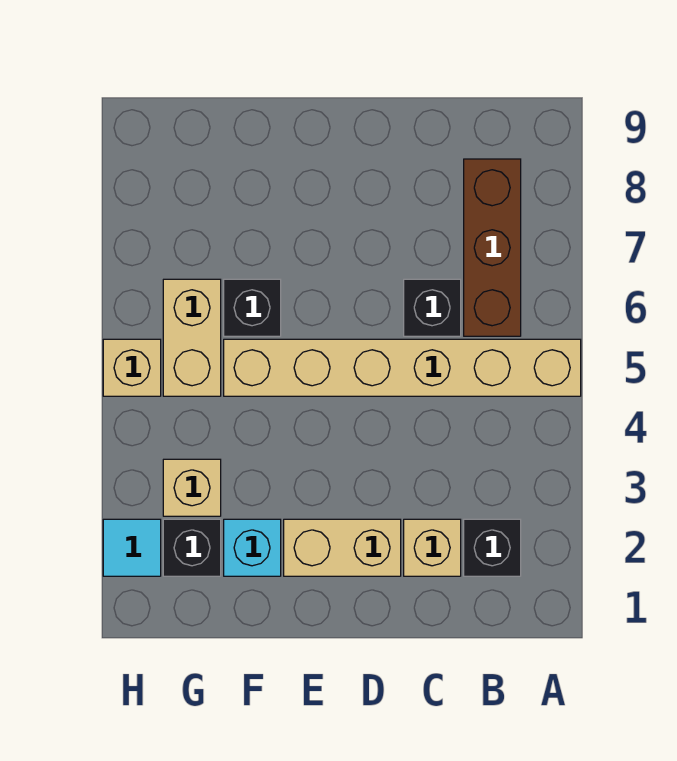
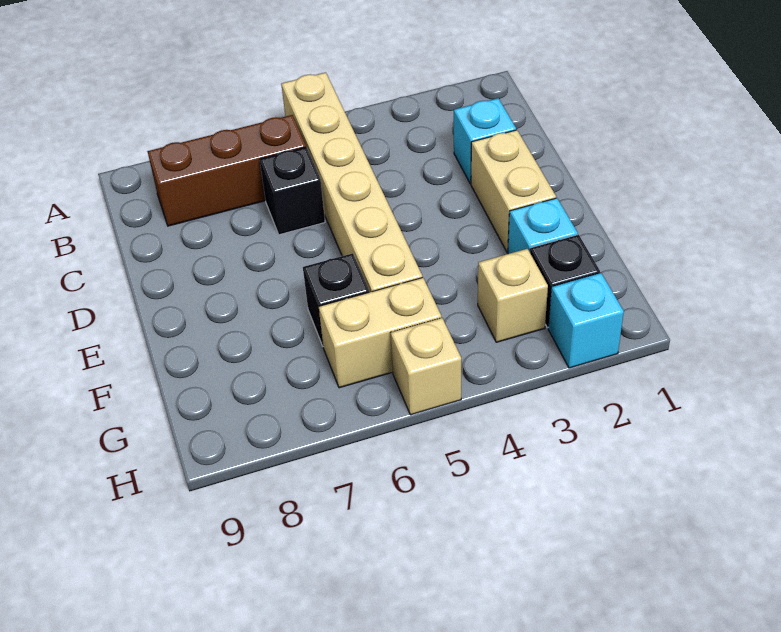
black brick B2 level 1 -> none
tan brick C2 level 1 -> cyan brick C2 level 1
cyan tile H2 level 1 -> cyan brick H2 level 1

